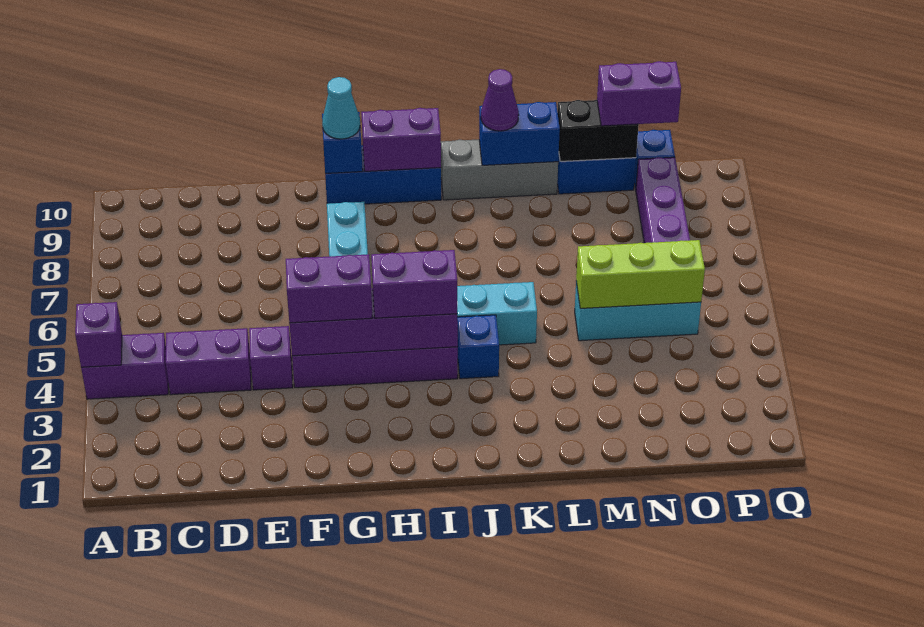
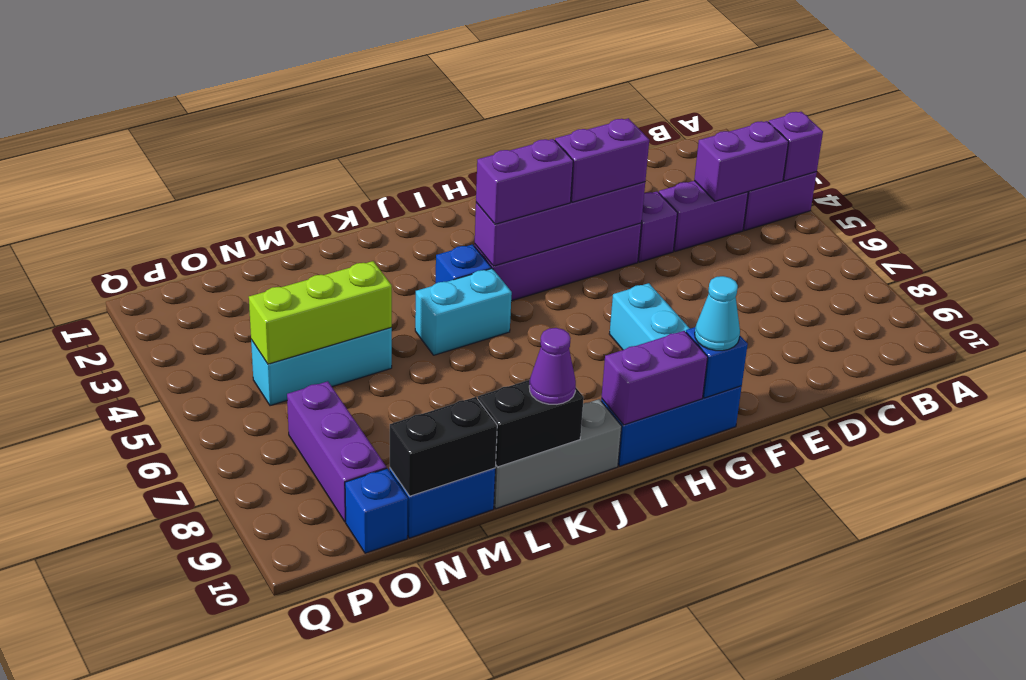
blue brick K10:L10 level 2 -> black brick K10:L10 level 2
purple brick N10:O10 level 3 -> purple brick B4:C4 level 2

